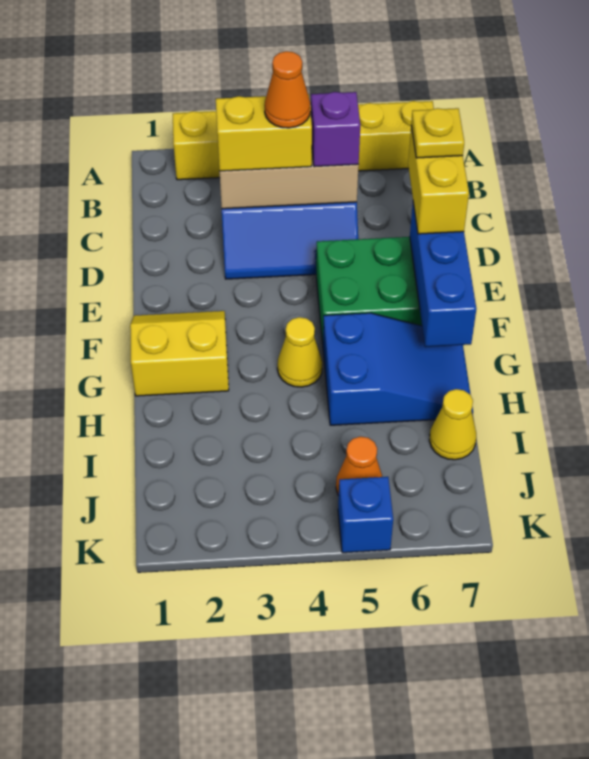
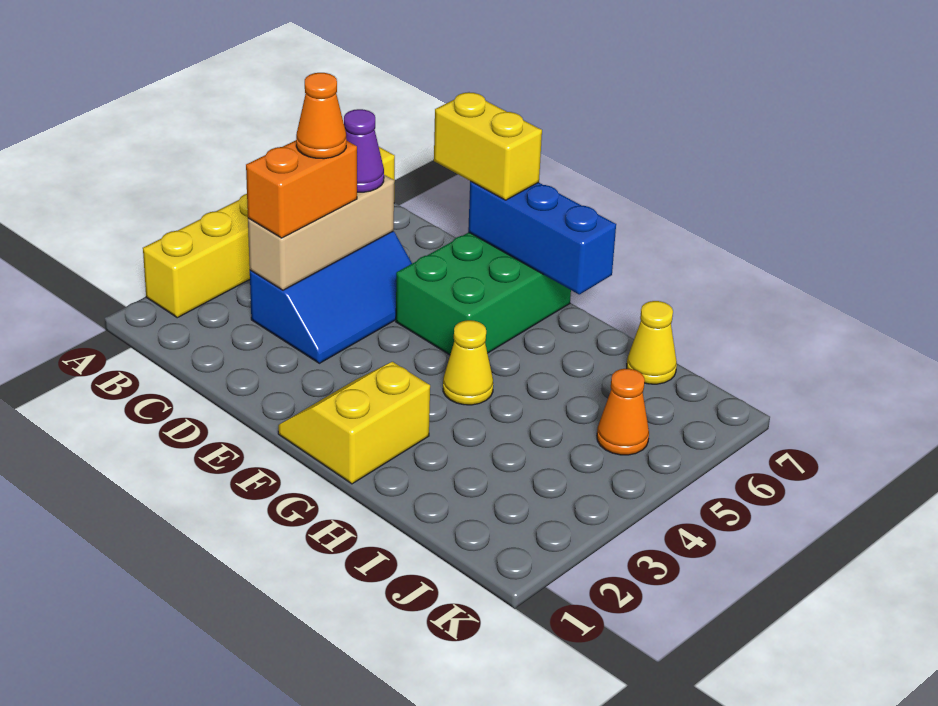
yellow brick C3:C4 level 3 -> orange brick C3:C4 level 3
purple brick C5 level 3 -> purple cone C5 level 3
yellow plate D7 level 4 -> none
blue slope G5:H7 level 1 top 5 -> none
blue brick K5 level 1 -> none

